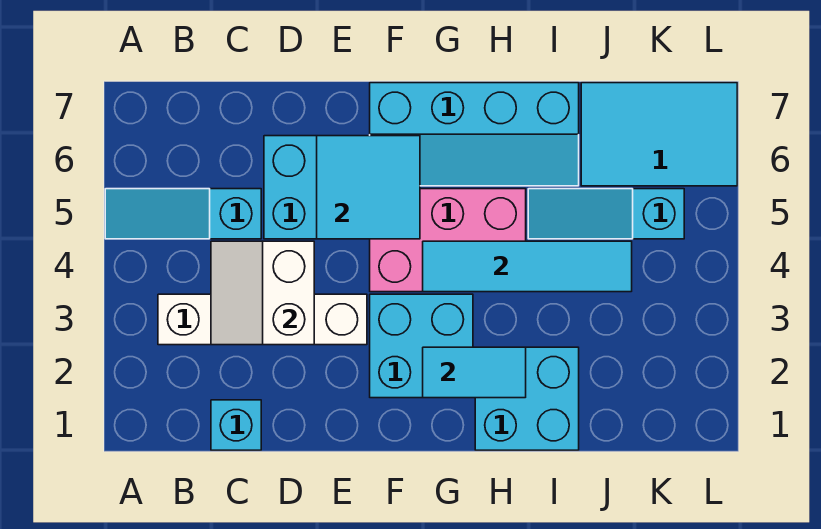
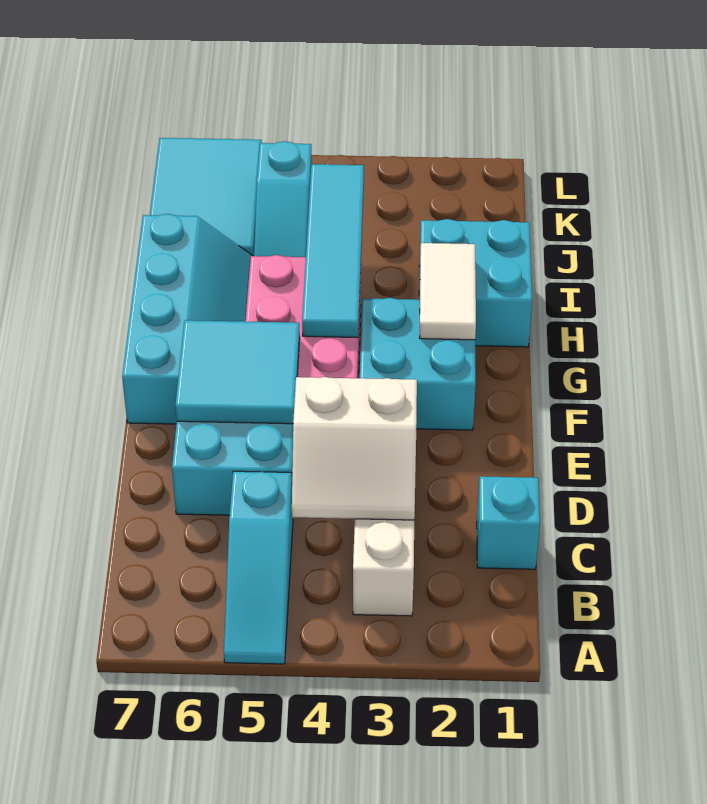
cyan tile G2:H2 level 2 -> white tile G2:H2 level 2

